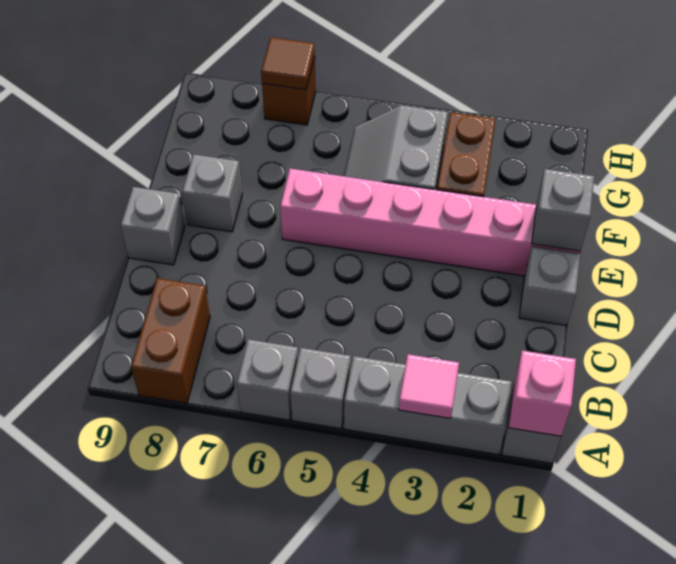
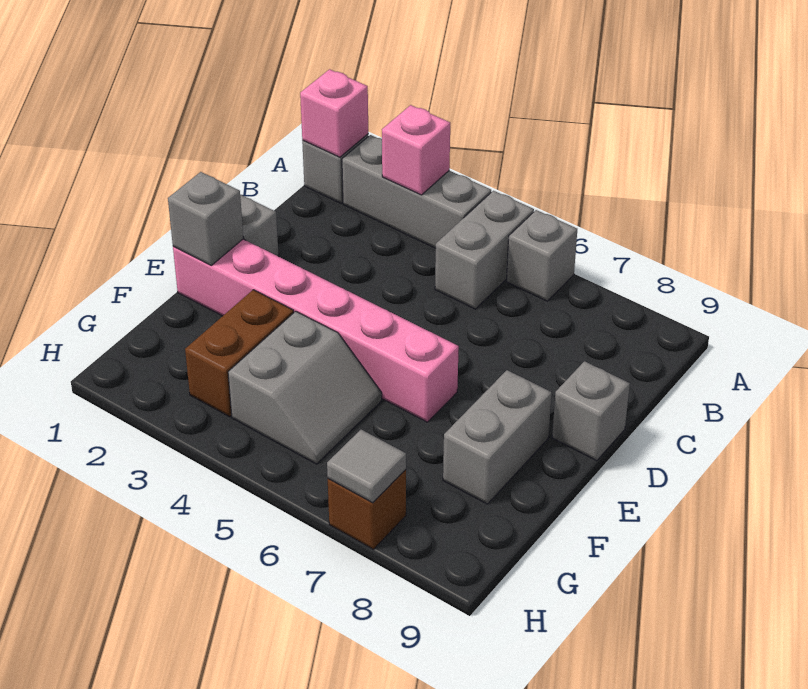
pink tile A3 level 2 -> pink brick A3 level 2
grey brick A5 level 1 -> grey brick A5:B5 level 1
brown brick A8:B8 level 1 -> none
grey brick E8 level 1 -> grey brick E8:F8 level 1
brown tile H7 level 2 -> grey tile H7 level 2

